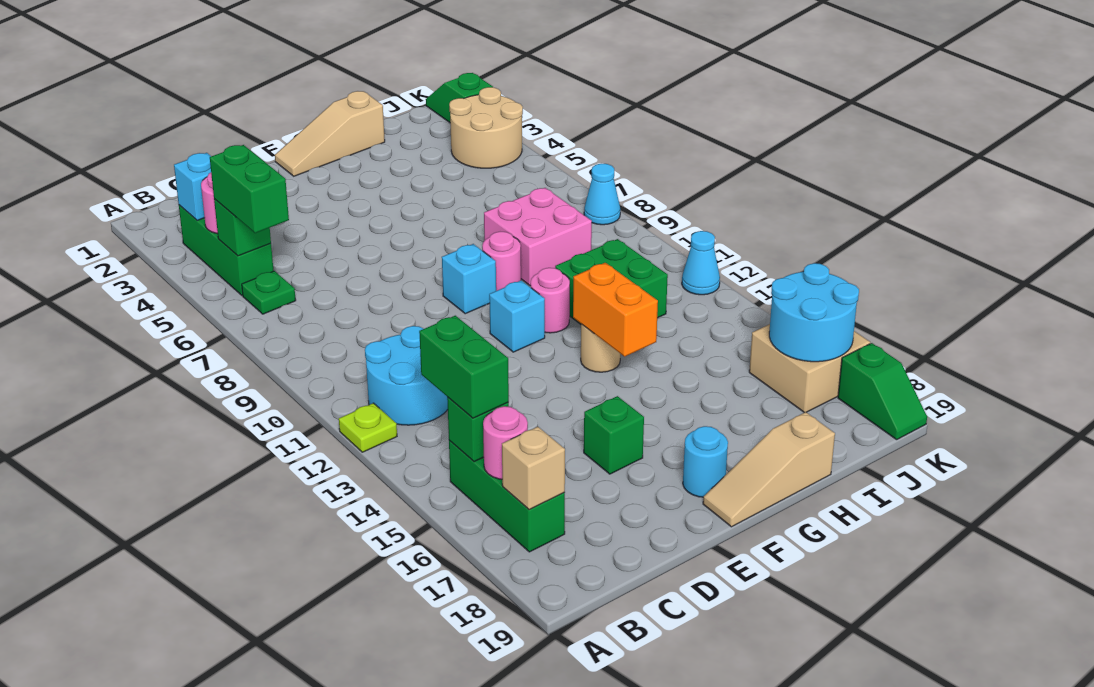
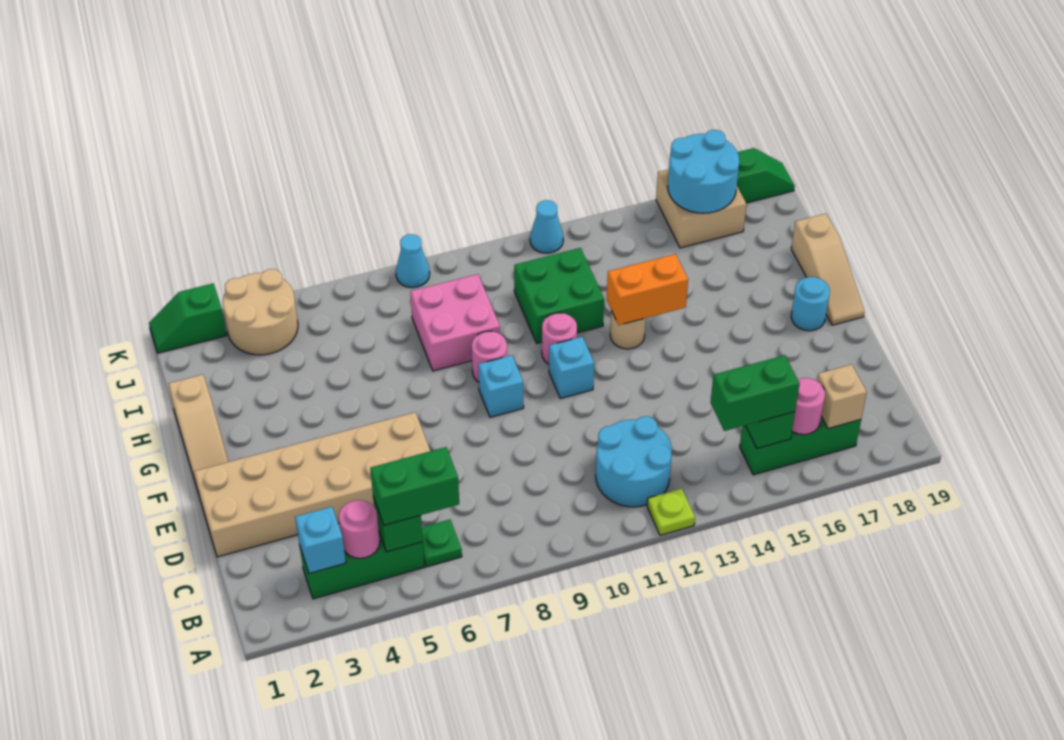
none -> tan brick D1:E6 level 1
green brick E16 level 1 -> none

